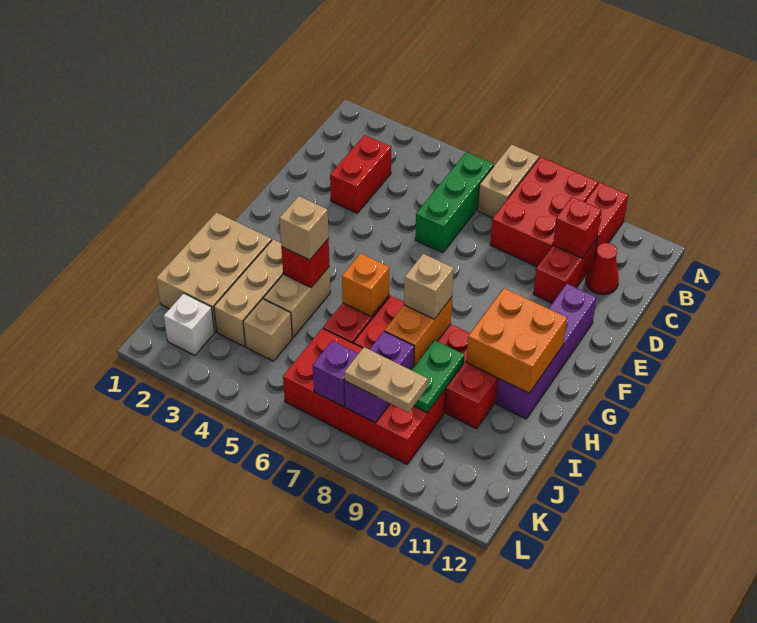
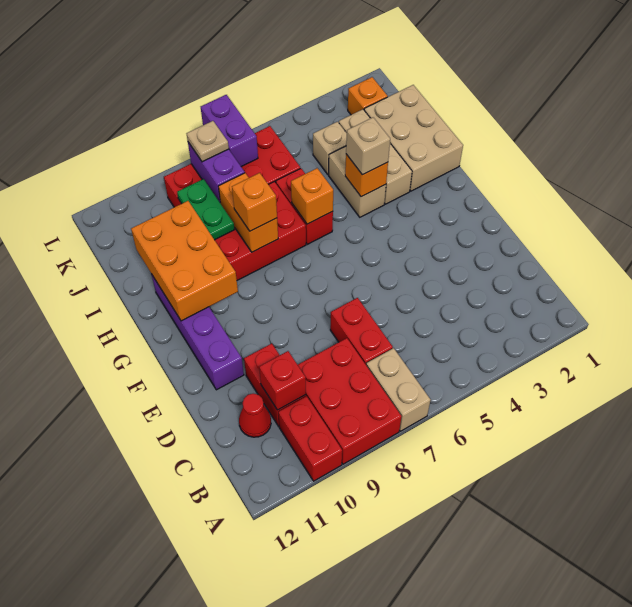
green brick B6:D6 level 1 -> none
red brick C3:D3 level 1 -> red brick C7:D7 level 1
orange brick G10:H11 level 2 -> orange brick G10:I11 level 2
red brick H4 level 2 -> orange brick H4 level 2
tan brick H8 level 3 -> orange brick H8 level 3
white brick K2 level 1 -> orange brick K2 level 1
purple brick K7 level 2 -> purple brick K7:L7 level 2
tan plate K8:K9 level 3 -> tan plate K8 level 3

